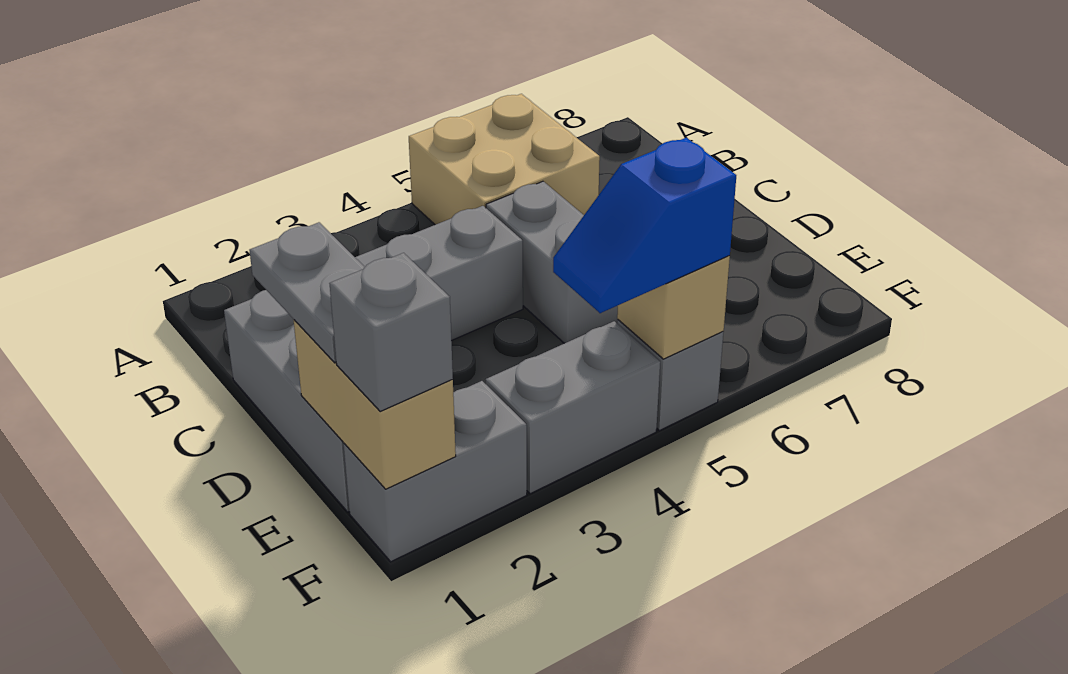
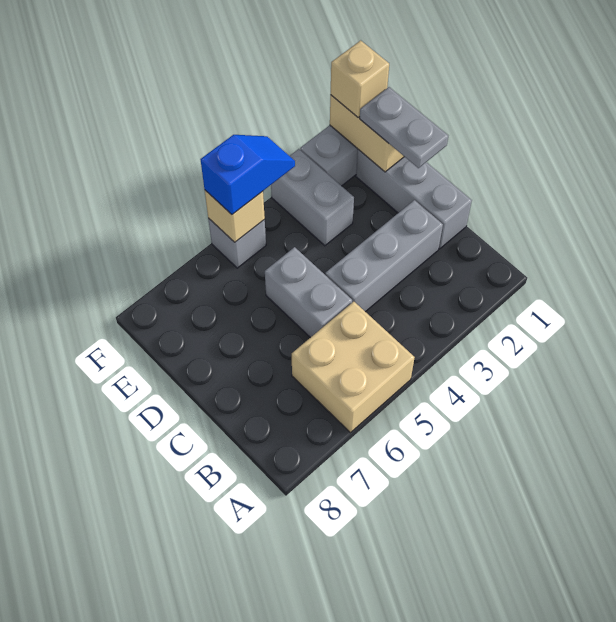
grey brick F1 level 3 -> tan brick F1 level 3
grey brick F3:F4 level 1 -> grey brick E3:F3 level 1

